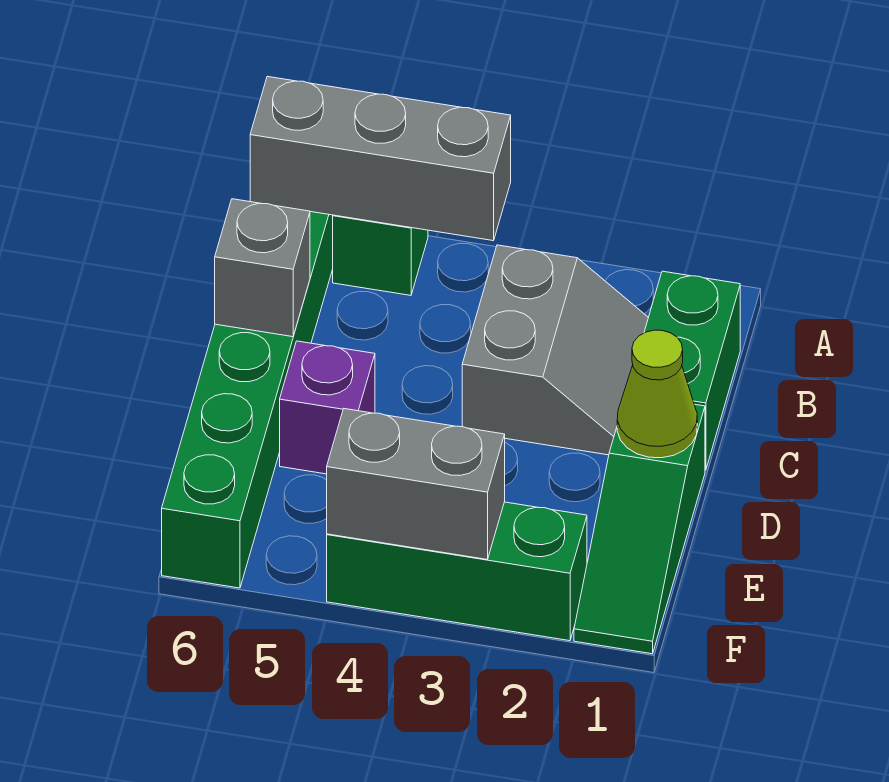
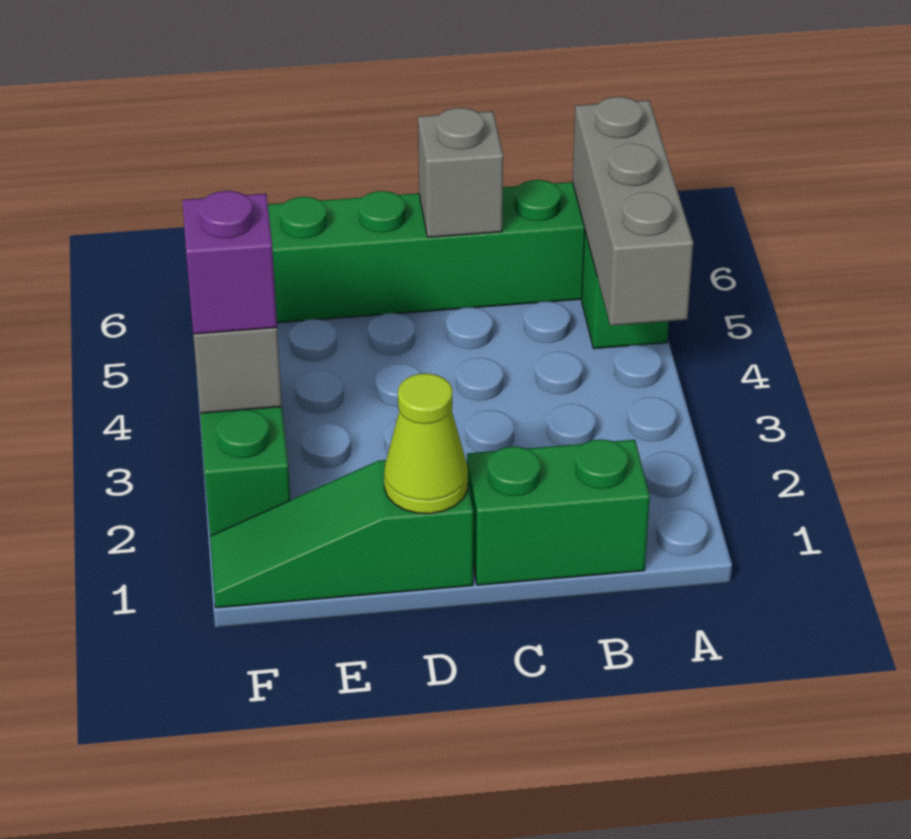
grey slope B2:C3 level 1 top 3 -> none
purple brick D5 level 1 -> purple brick F3 level 3

